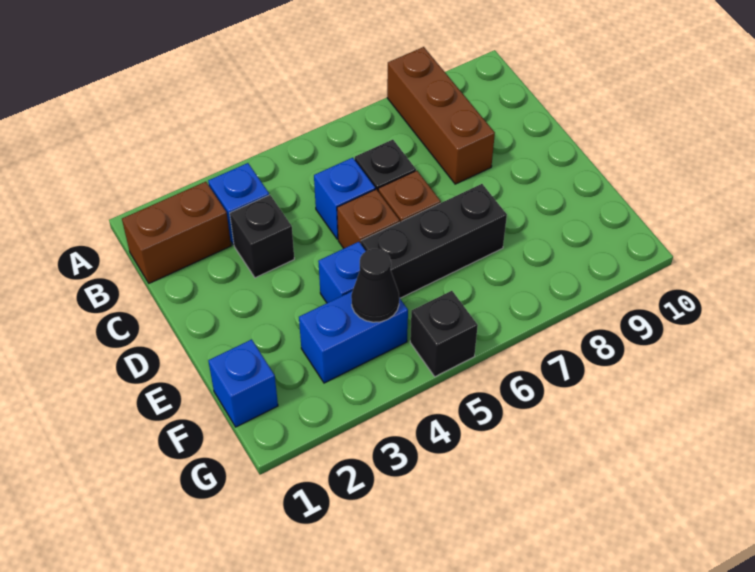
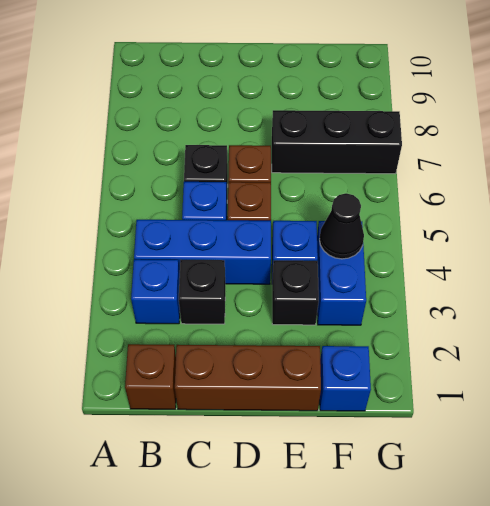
brown brick A8:C8 level 1 -> brown brick C1:E1 level 1
brown brick B1:B2 level 1 -> brown brick B1 level 1
none -> blue brick B4:D4 level 1
black brick E5:E7 level 1 -> black brick E7:G7 level 1
black brick G5 level 1 -> black brick E3 level 1

